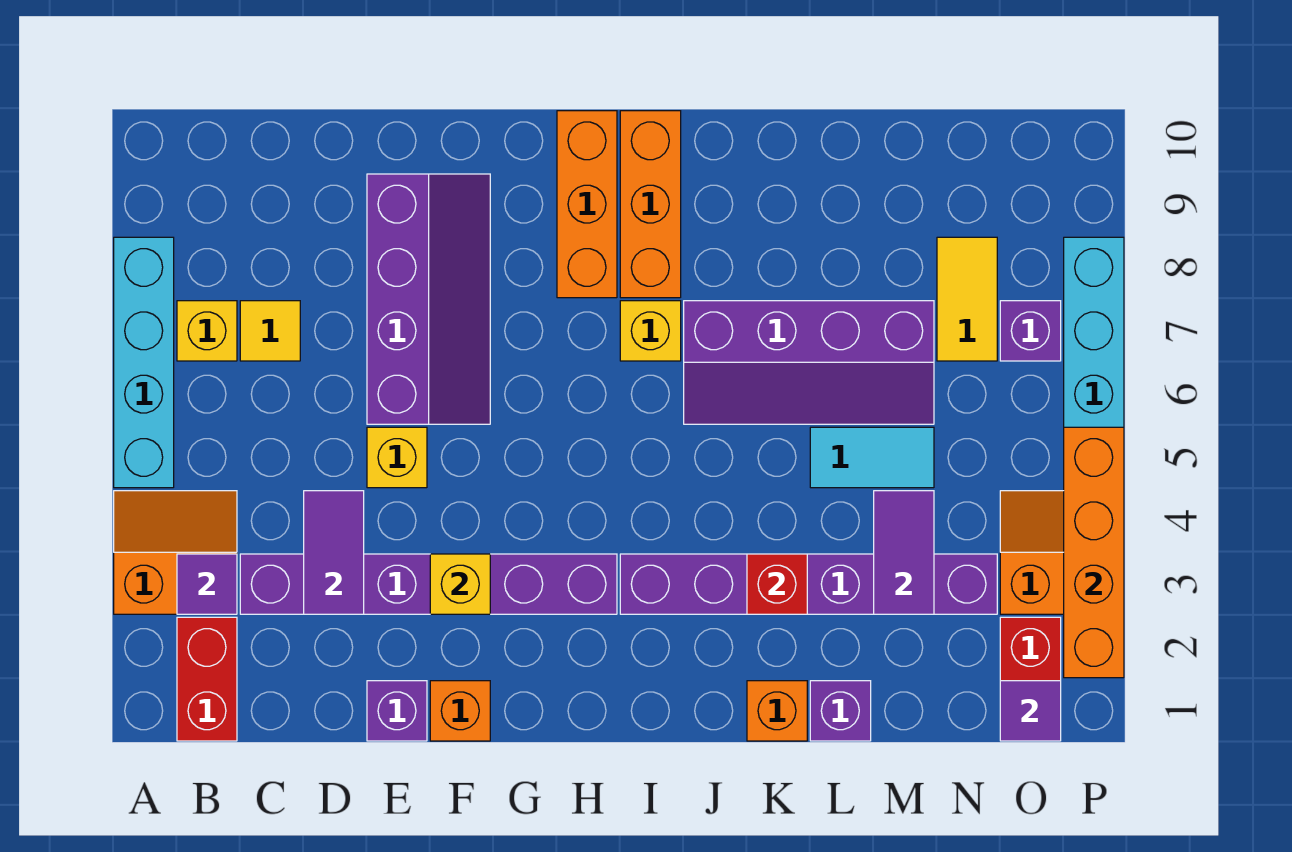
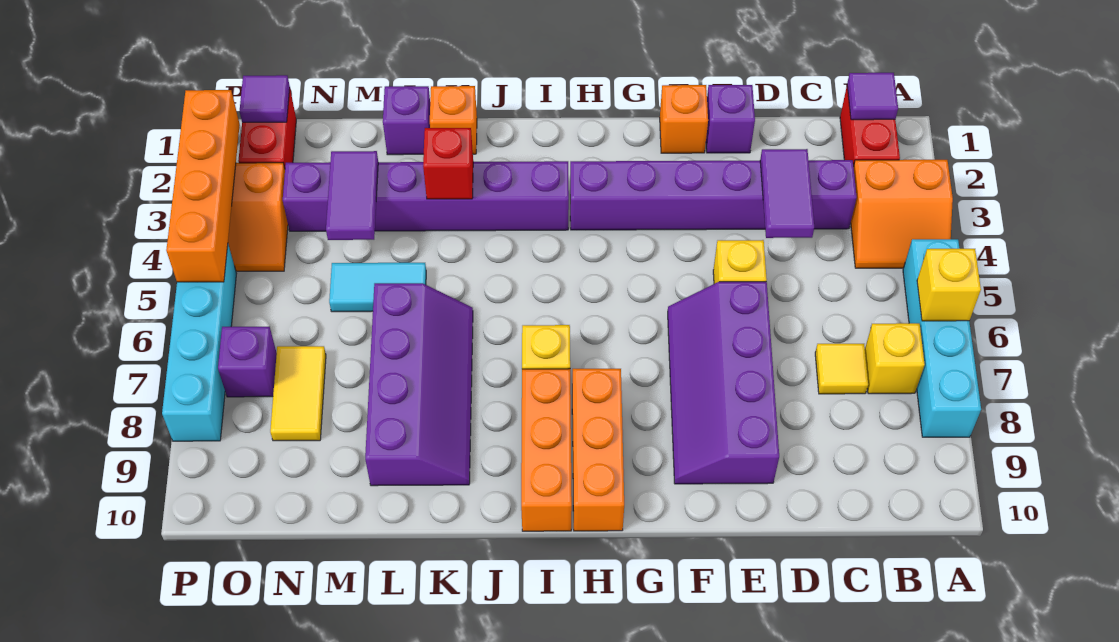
purple tile B3 level 2 -> purple tile B1 level 2
yellow brick F3 level 2 -> yellow brick A6 level 2
purple slope J6:M7 level 1 top 7 -> purple slope K6:L9 level 1 top L

